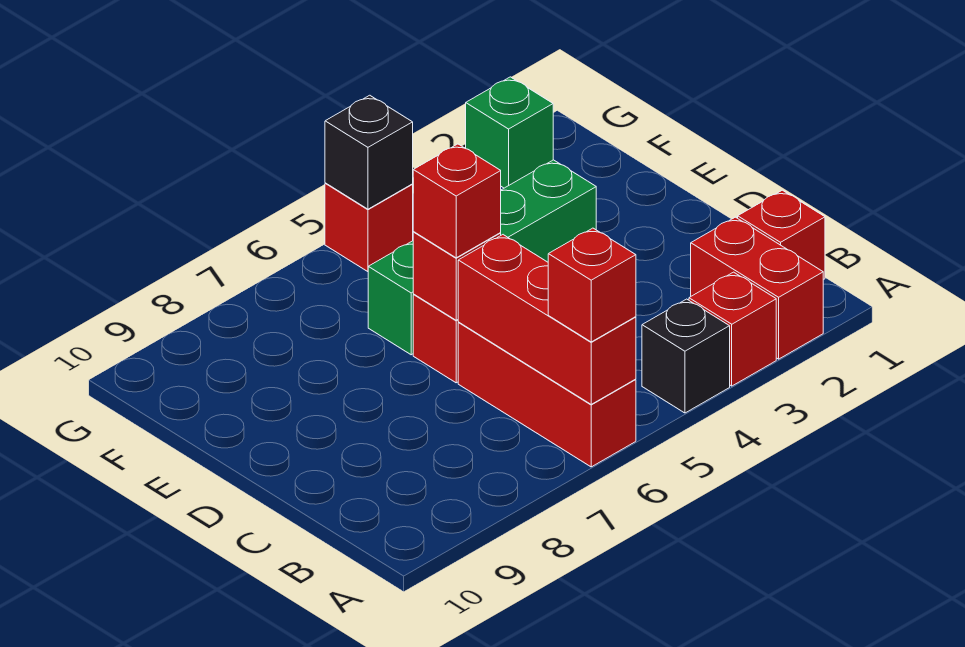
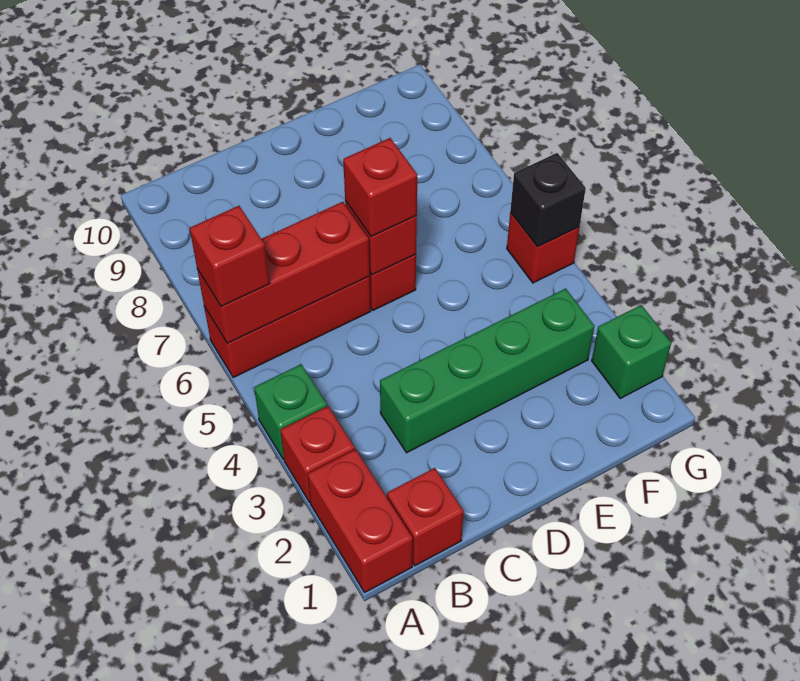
red brick A2:B2 level 1 -> red brick A1:A2 level 1
black brick A4 level 1 -> green brick A4 level 1
green brick E3:E6 level 1 -> green brick C3:F3 level 1

